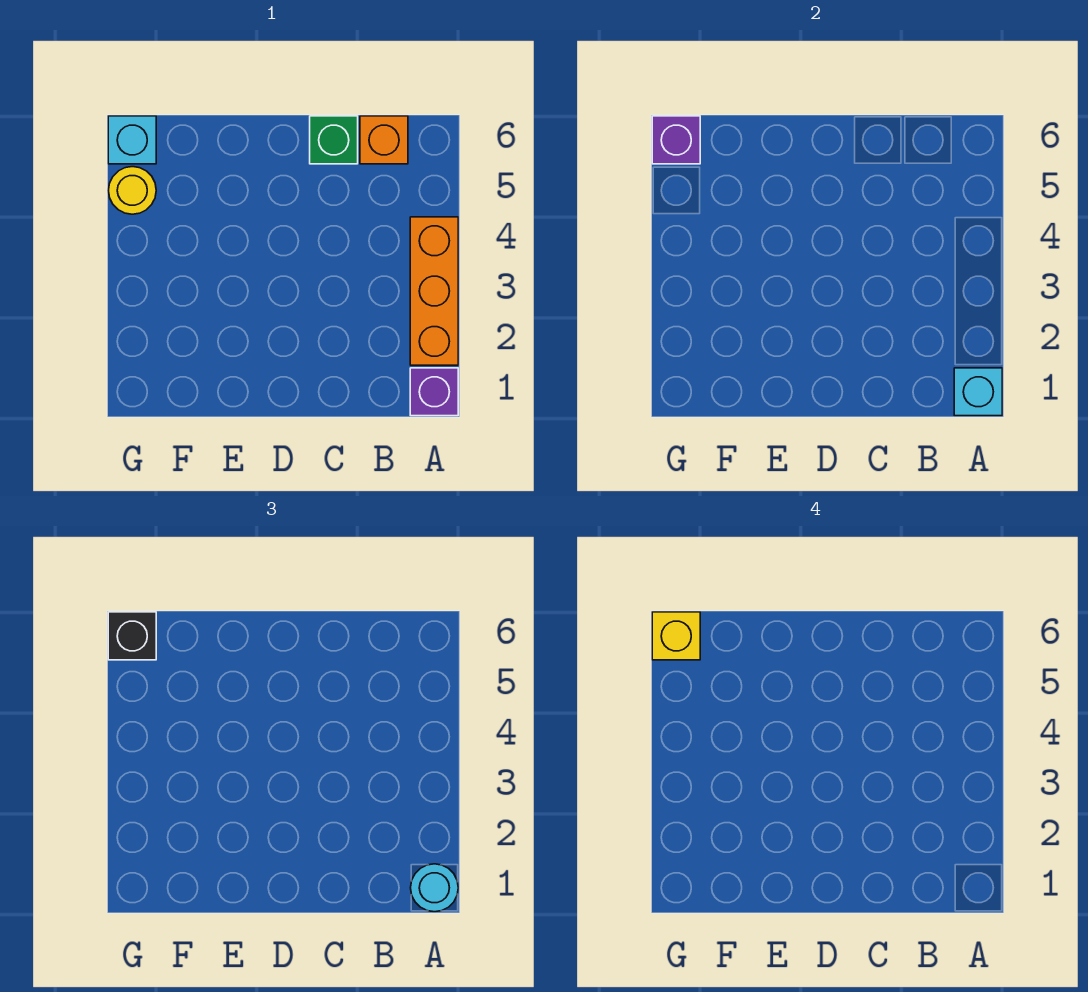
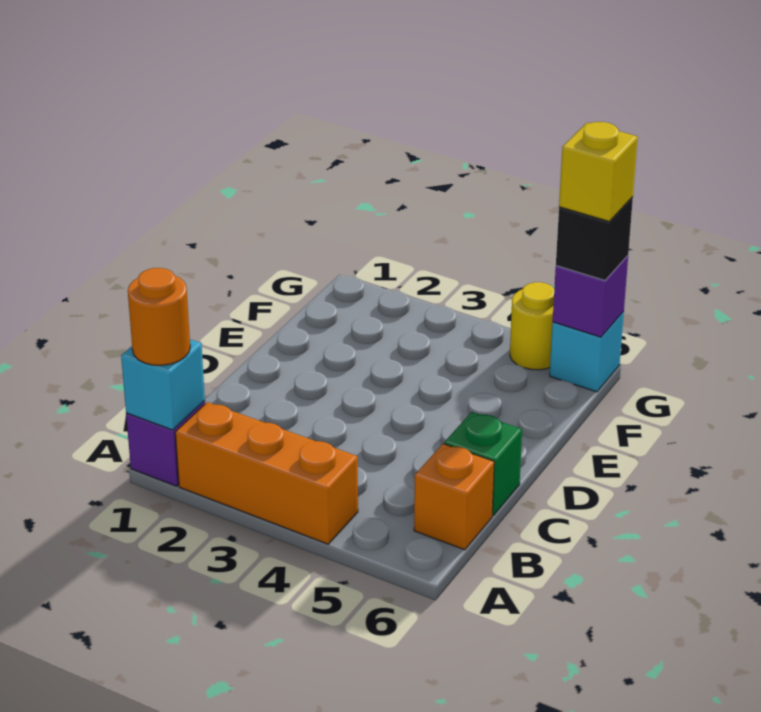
cyan round brick A1 level 3 -> orange round brick A1 level 3

